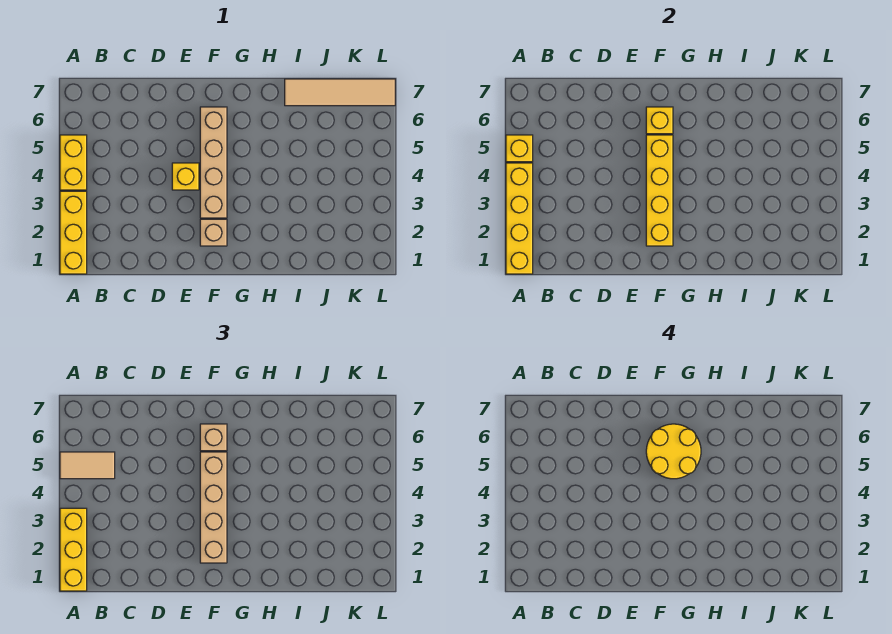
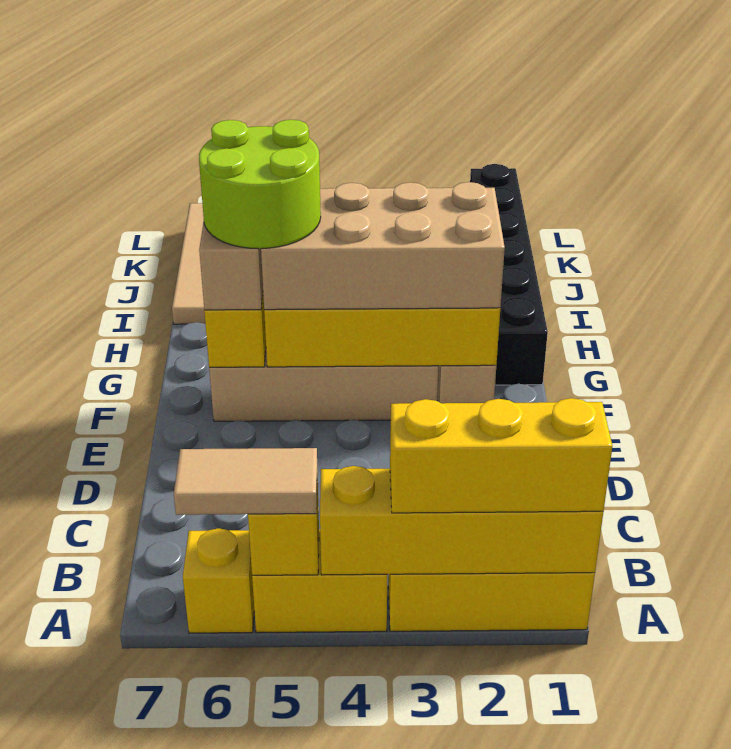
tan tile A5:B5 level 3 -> tan tile A5:A6 level 3
yellow brick E4 level 1 -> yellow brick A6 level 1
tan brick F2:F5 level 3 -> tan brick F2:G5 level 3
yellow round brick F5:G6 level 4 -> lime round brick F5:G6 level 4
none -> black brick G1:L1 level 1

